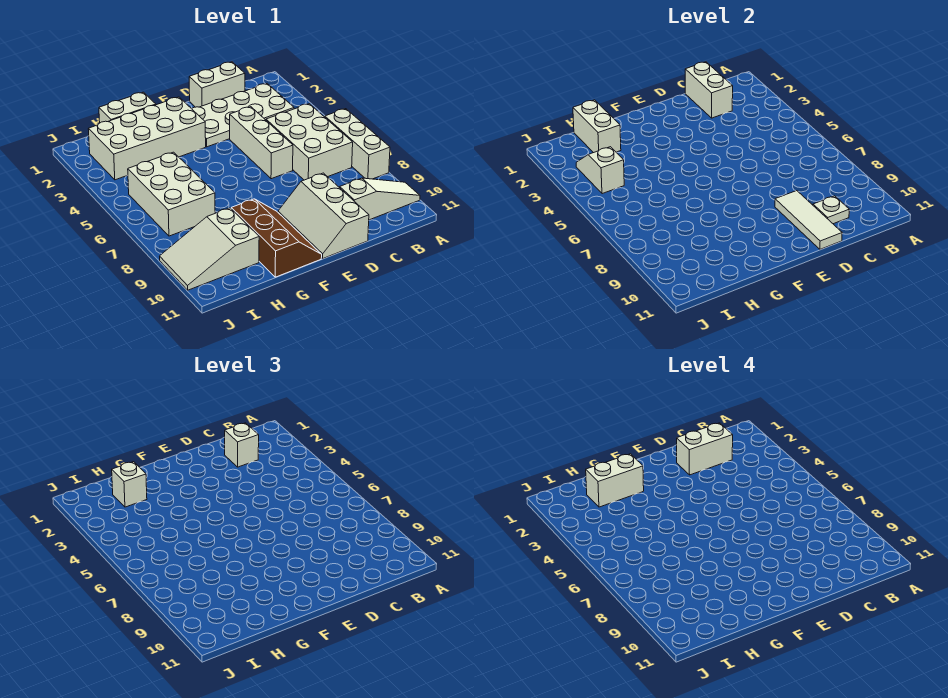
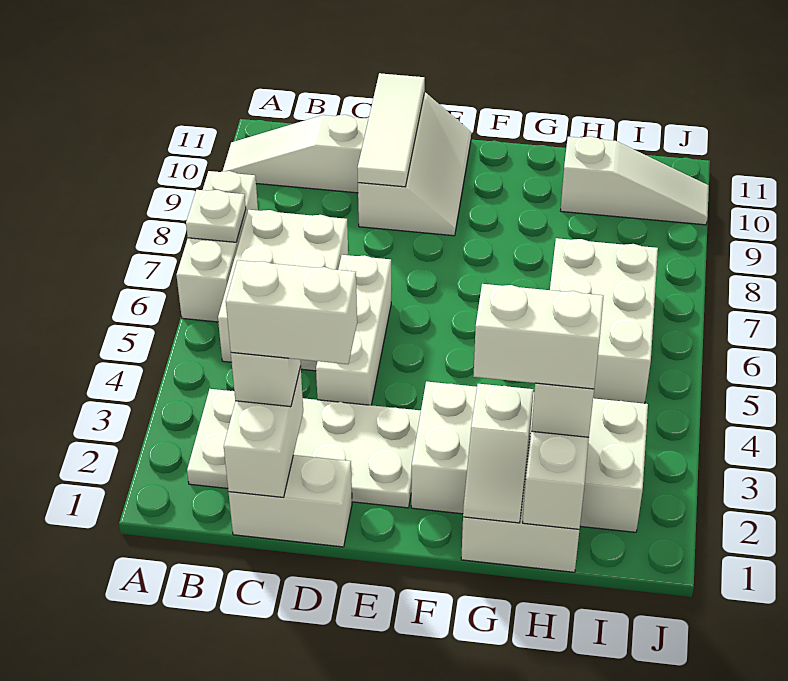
white plate C10 level 2 -> white plate A7 level 2
brown slope F9:G11 level 1 top G -> none
white slope H9:J10 level 1 top H -> white slope H10:J10 level 1 top H
white slope I3:I4 level 2 top 4 -> white slope G1:G2 level 2 top 2

